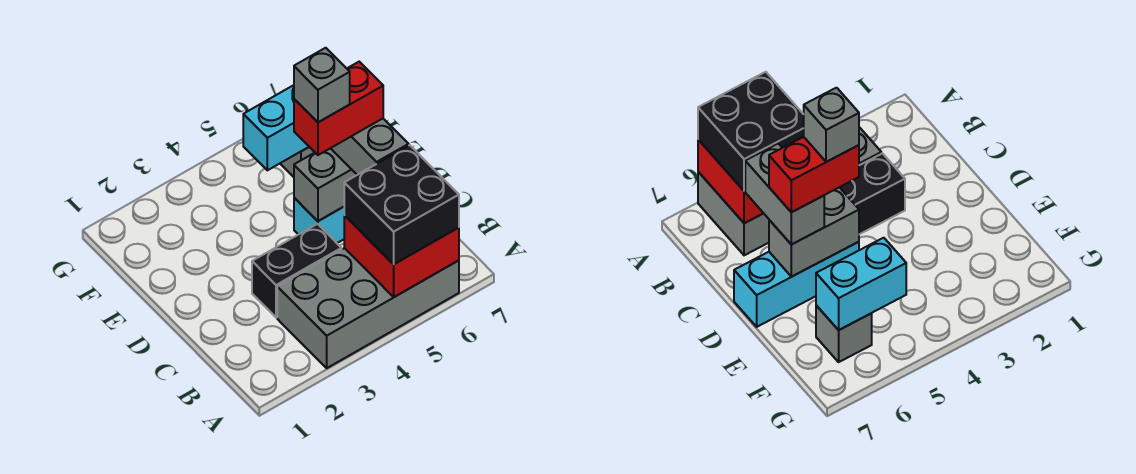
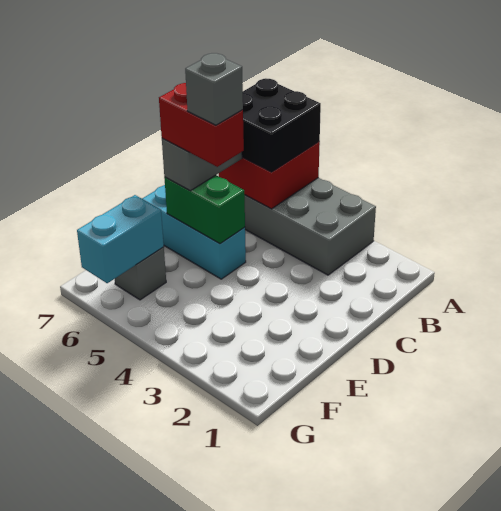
black brick C3:C4 level 1 -> none
grey brick D5:D6 level 2 -> green brick D5:D6 level 2
cyan brick F5:F6 level 2 -> cyan brick F6:G6 level 2

